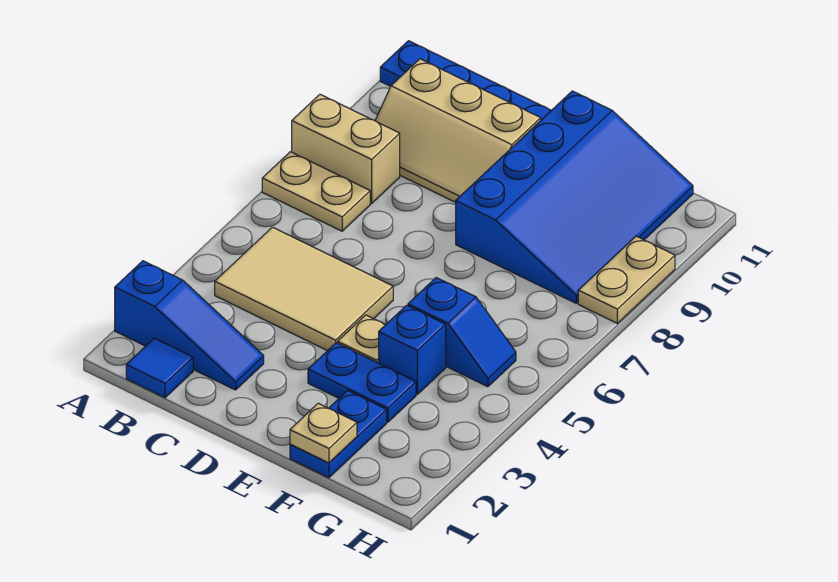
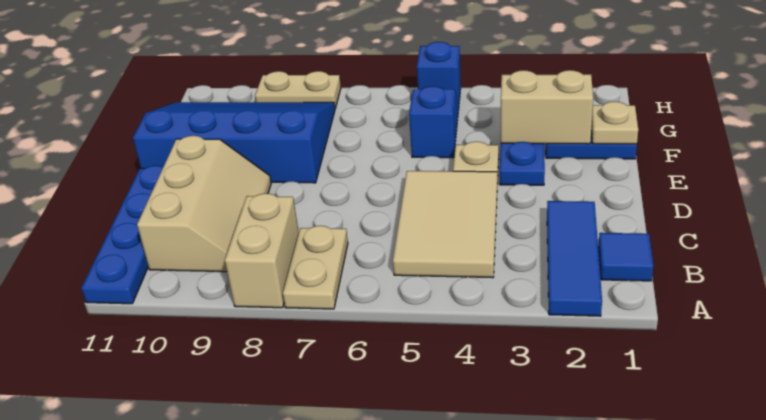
blue slope A2:C2 level 1 top A -> blue tile A2:C2 level 1
none -> tan brick F2:F3 level 2
blue brick F4 level 1 -> blue brick H5 level 1

